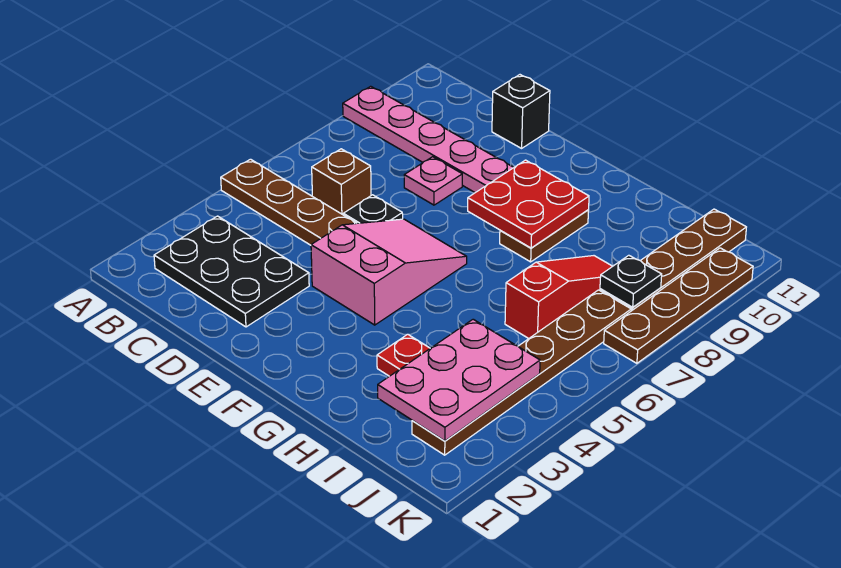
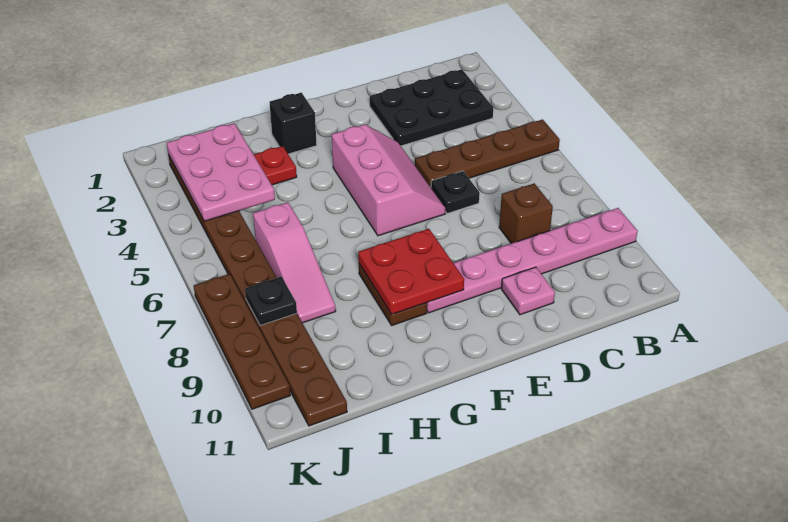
brown brick C6 level 1 -> brown brick C8 level 1
pink plate D8 level 1 -> pink plate D10 level 1
black brick D11 level 1 -> black brick G2 level 1
pink slope E4:F6 level 1 top 4 -> pink slope E4:F6 level 1 top F
red slope I6:I8 level 1 top 6 -> pink slope I6:I8 level 1 top 6

